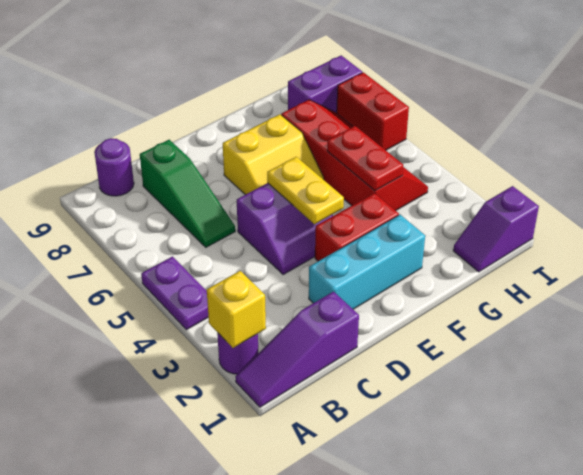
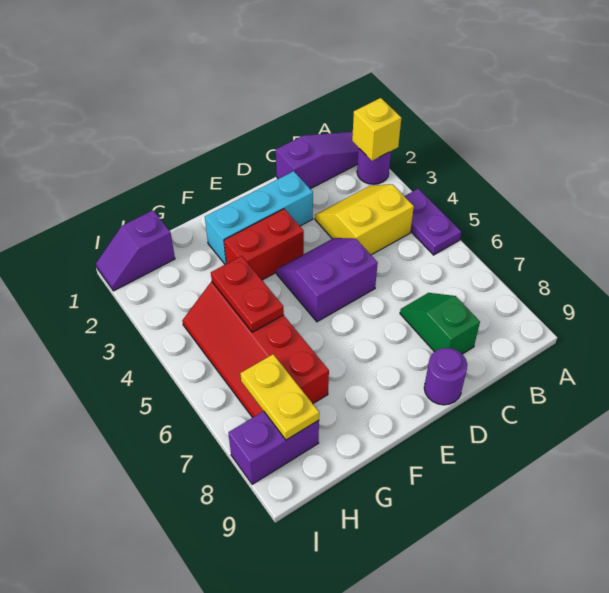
purple round brick B9 level 1 -> purple round brick D9 level 1
green slope C6:C8 level 1 top 8 -> green slope C7:C8 level 1 top 8
yellow plate E4:E5 level 2 -> yellow plate H7:H8 level 2
yellow slope E6:F7 level 1 top 7 -> yellow slope B3:C4 level 1 top 4
purple slope H1:I1 level 1 top I -> purple slope H1:I1 level 1 top H
red brick I6:I7 level 1 -> none

